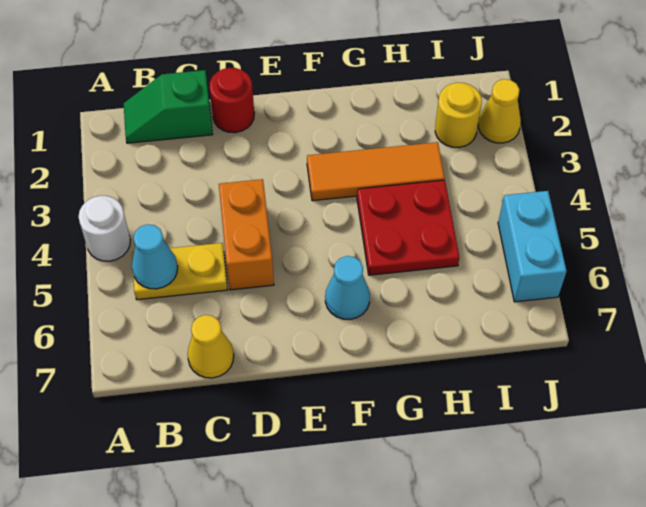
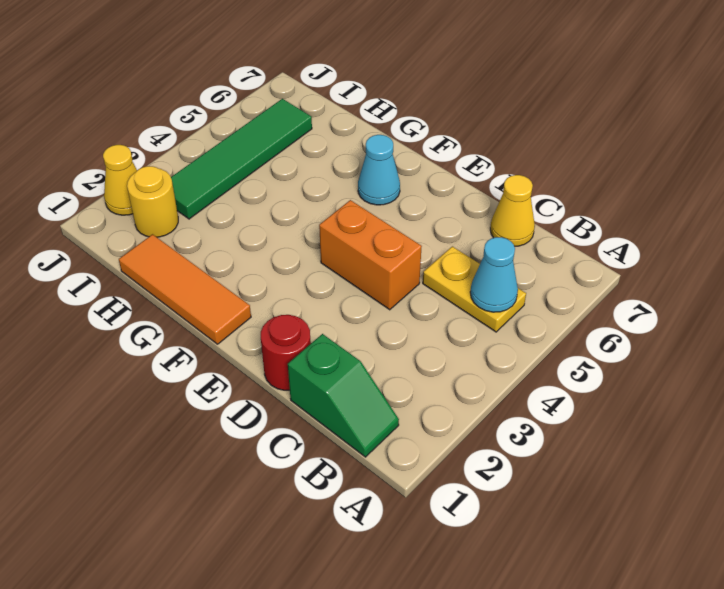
white round brick A4 level 1 -> none
orange brick D4:D5 level 1 -> orange brick D4:E4 level 1
orange tile F3:H3 level 1 -> orange tile F1:H1 level 1
red plate G4:H5 level 1 -> none
none -> green tile I3:I6 level 1
cyan brick J5:J6 level 1 -> none

